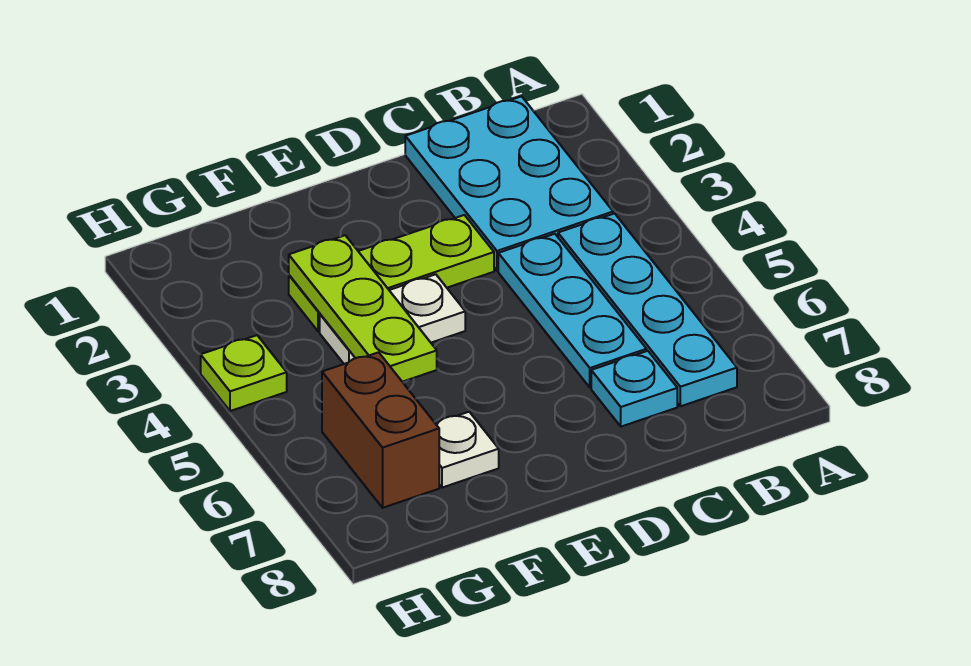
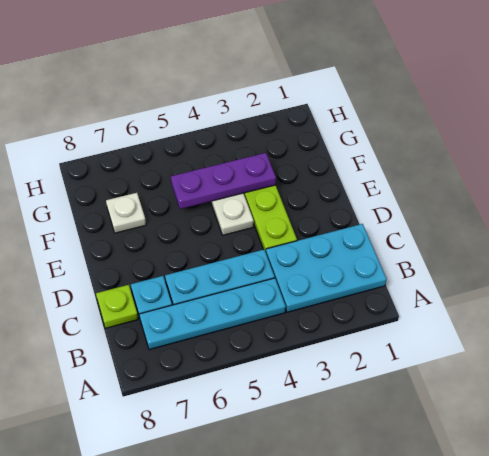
lime plate F3:F5 level 2 -> purple plate F3:F5 level 2
brown brick G6:G7 level 1 -> none
lime plate H4 level 1 -> lime plate C8 level 1

